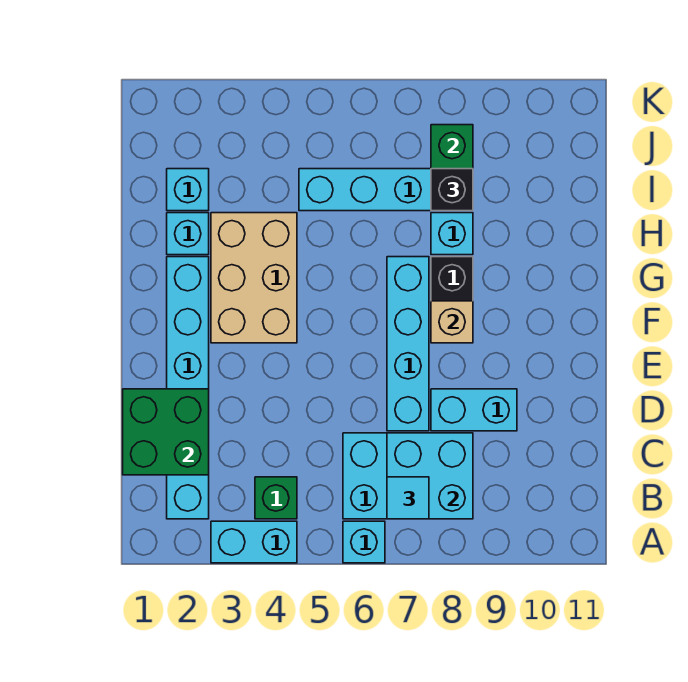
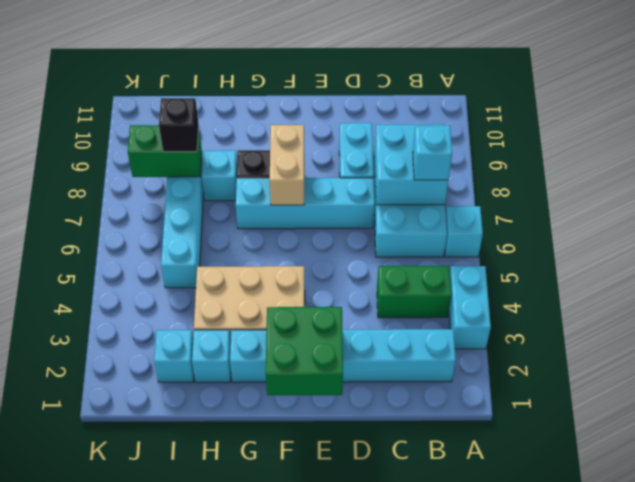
green brick B4 level 1 -> green brick B4:C4 level 1
cyan tile B7 level 3 -> cyan brick B7 level 3
green brick C1:D2 level 2 -> green brick E1:F2 level 2
tan brick F8 level 2 -> tan brick F7:F8 level 2

